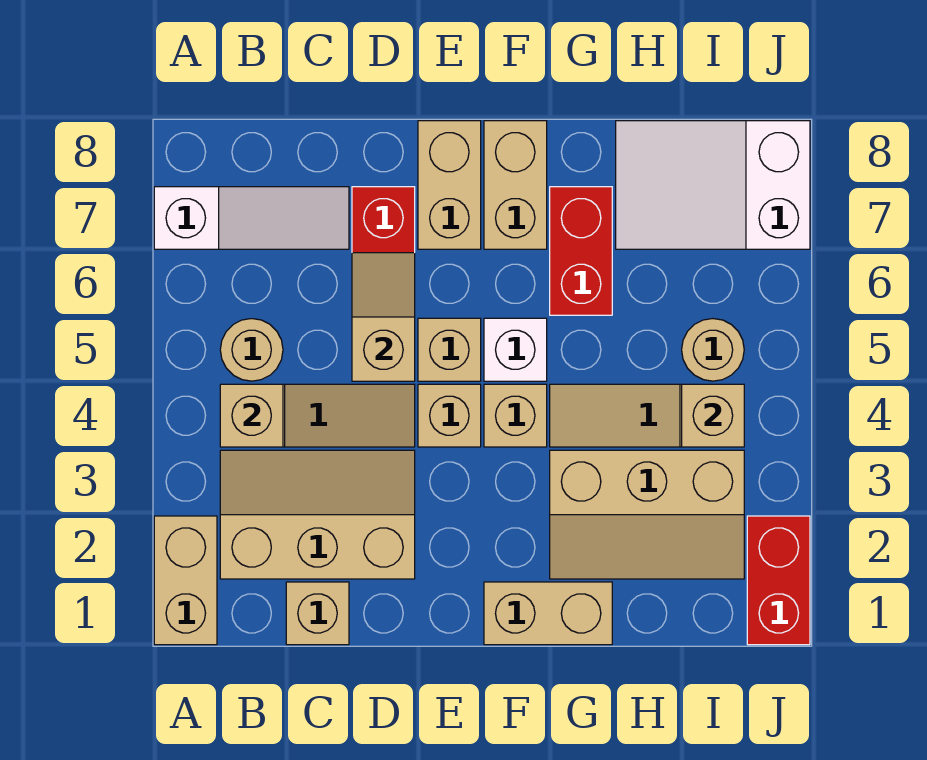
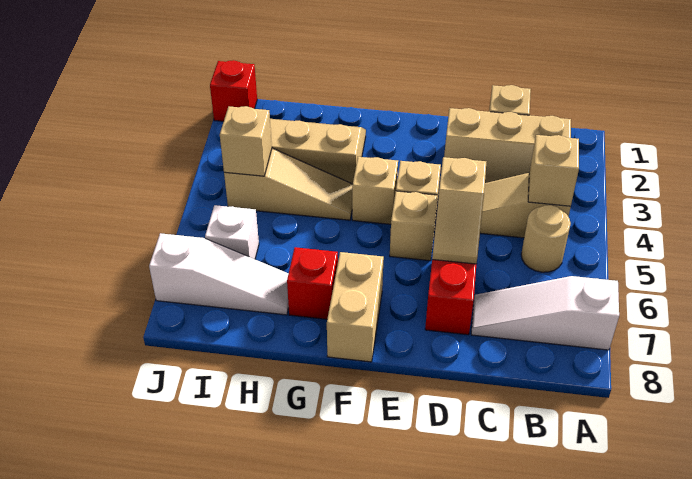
tan brick A1:A2 level 1 -> none
tan brick E7:E8 level 1 -> none
tan brick F1:G1 level 1 -> none
white brick F5 level 1 -> white brick I6 level 1
red brick G6:G7 level 1 -> red brick G7 level 1
white slope H7:J8 level 1 top J -> white slope H7:J7 level 1 top J
tan round brick I5 level 1 -> none
red brick J1:J2 level 1 -> red brick J1 level 1

